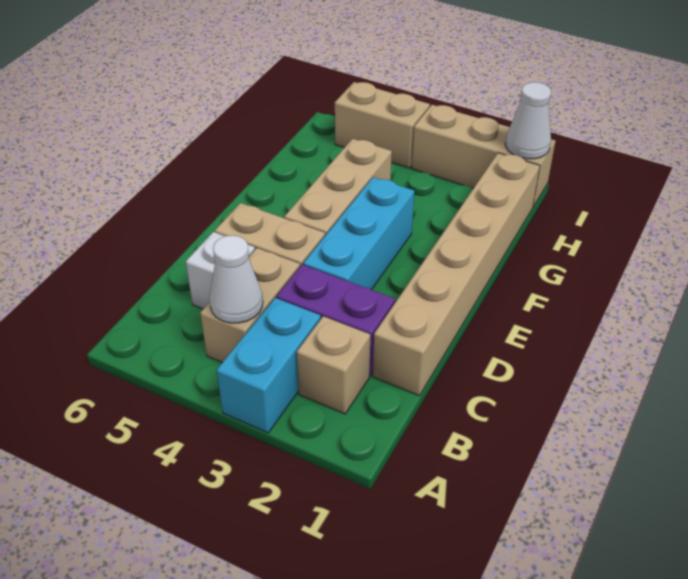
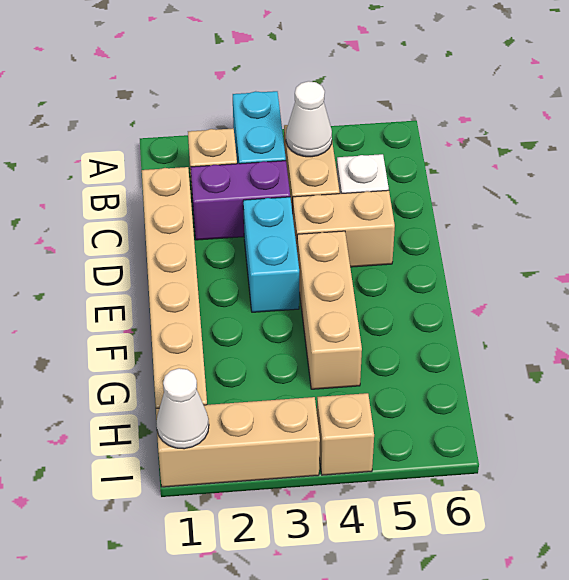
cyan brick D3:F3 level 1 -> cyan brick D3:E3 level 1
tan brick I4:I5 level 1 -> tan brick I4 level 1

